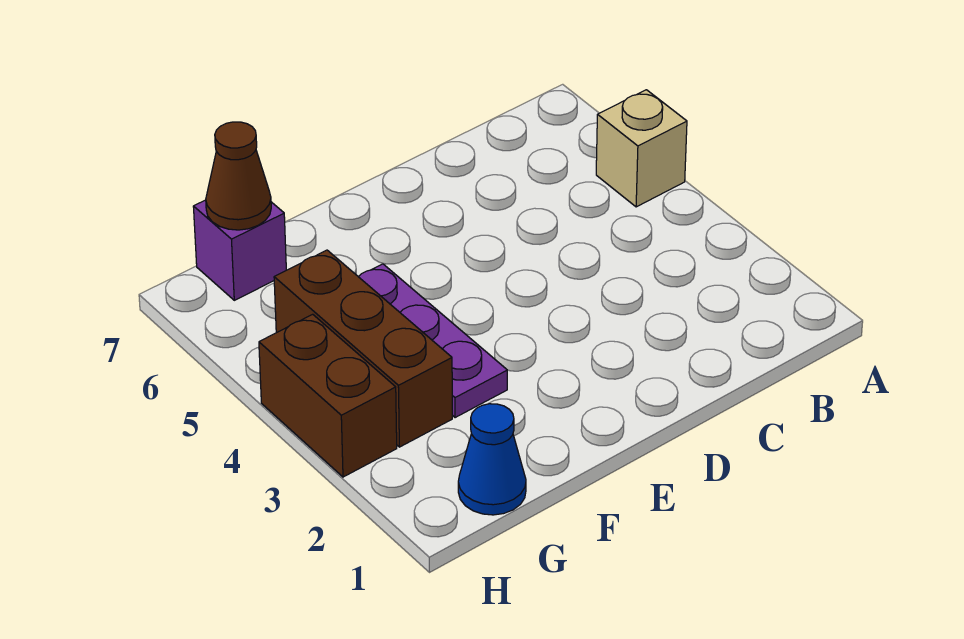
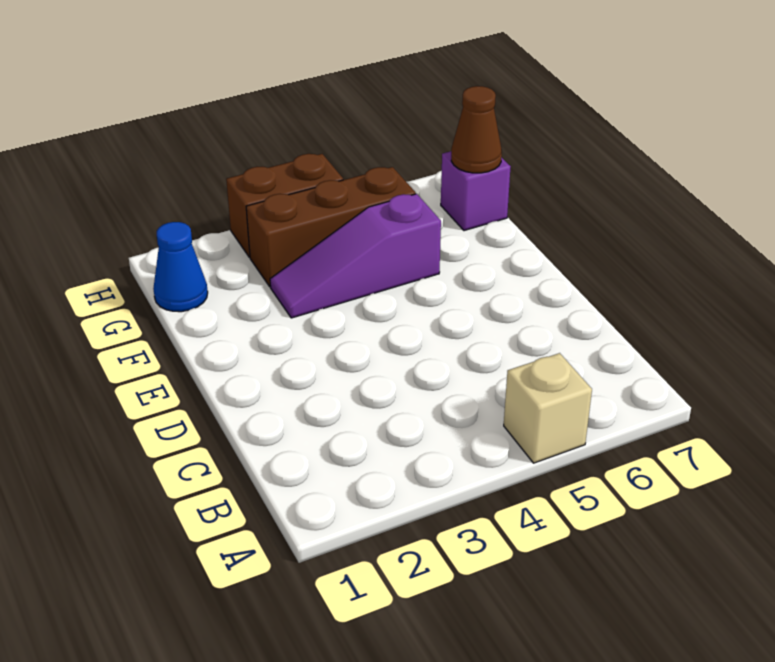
purple plate F3:F5 level 1 -> purple slope F3:F5 level 1 top 5

